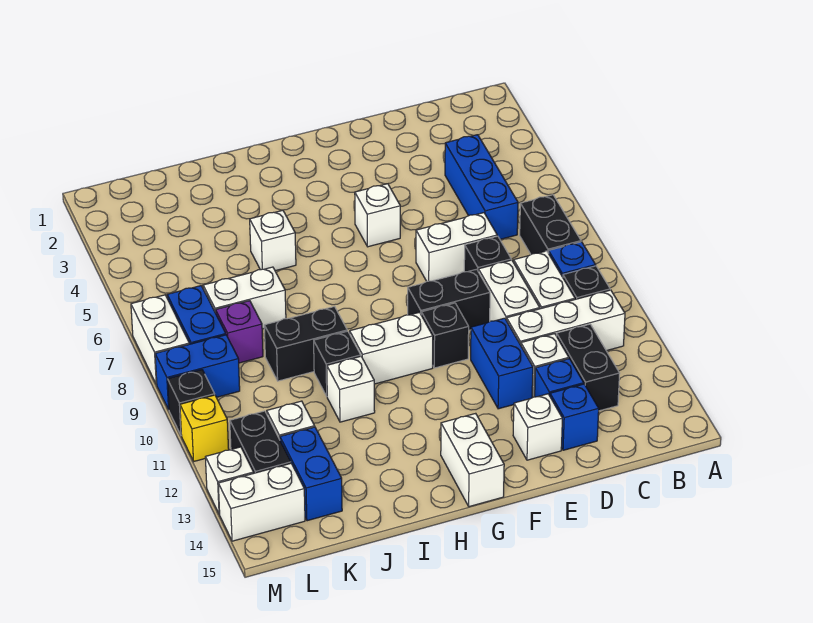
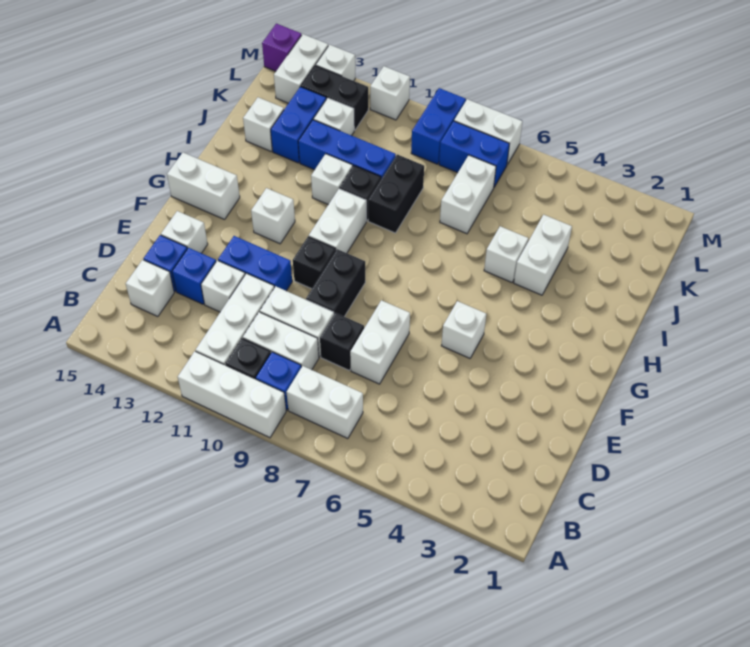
none -> white brick A9:A11 level 1
black brick B7:B8 level 1 -> white brick B7:B8 level 1
blue brick C4:C6 level 1 -> blue brick J10:J12 level 1
black brick C12:C13 level 1 -> none
none -> white brick C14 level 1
none -> white brick G12 level 1
none -> white brick I4:J4 level 1
none -> white brick J14 level 1
purple brick K8 level 1 -> purple brick M15 level 1
blue brick K13:K14 level 1 -> blue brick J13:K13 level 1
black brick M10 level 1 -> none
yellow brick M11 level 1 -> white brick M11 level 1

